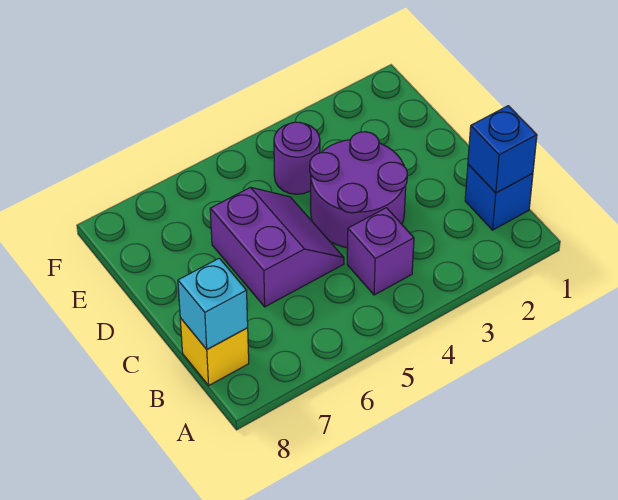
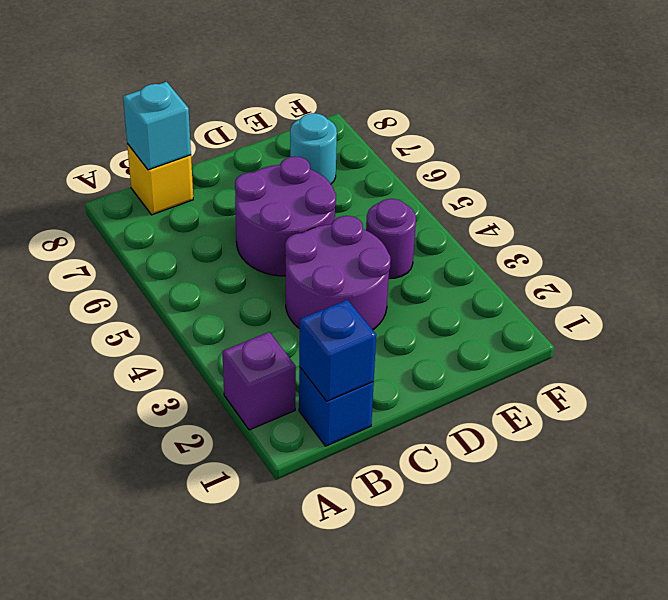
purple brick B4 level 1 -> purple brick A2 level 1
purple slope C5:D6 level 1 top 6 -> purple round brick C5:D6 level 1
none -> cyan round brick E7 level 1

